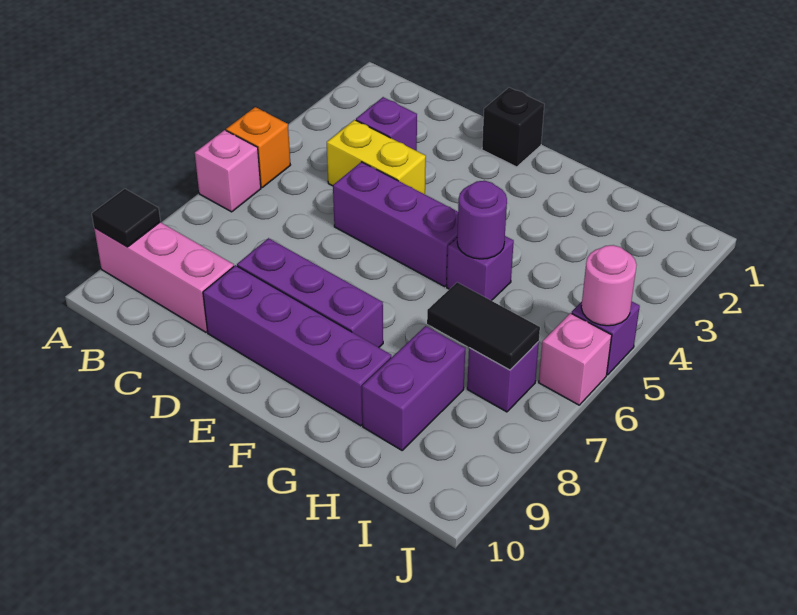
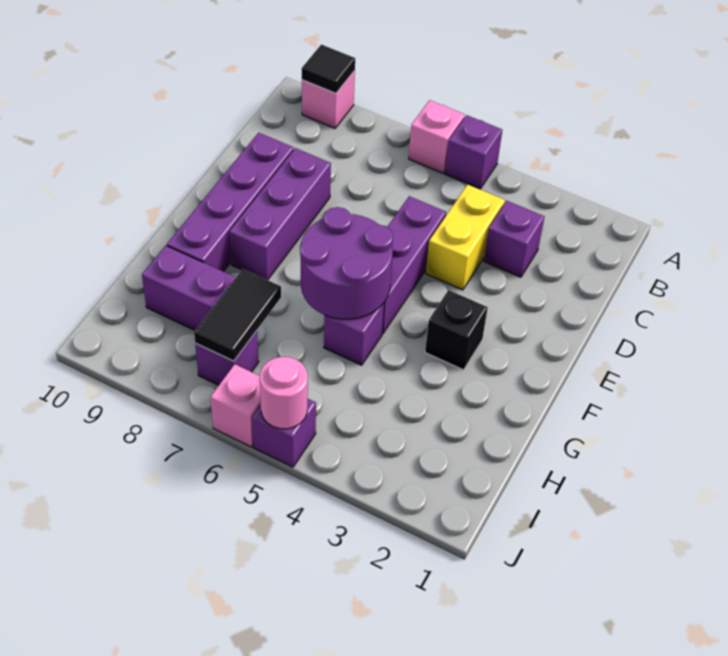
orange brick A5 level 1 -> purple brick A5 level 1
pink brick A9:C9 level 1 -> pink brick A9 level 1
black brick E1 level 1 -> black brick F3 level 1
purple round brick G5 level 2 -> purple round brick F5:G6 level 2

